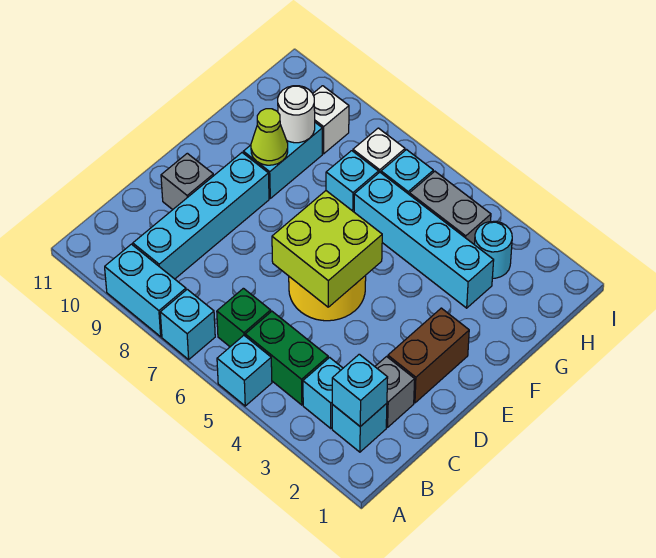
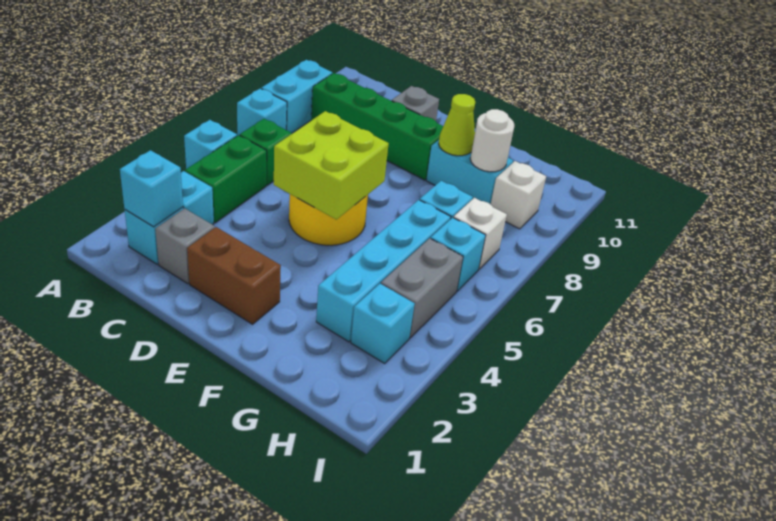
cyan brick B9:E9 level 1 -> green brick B9:E9 level 1
cyan round brick H3 level 1 -> cyan brick H3 level 1

